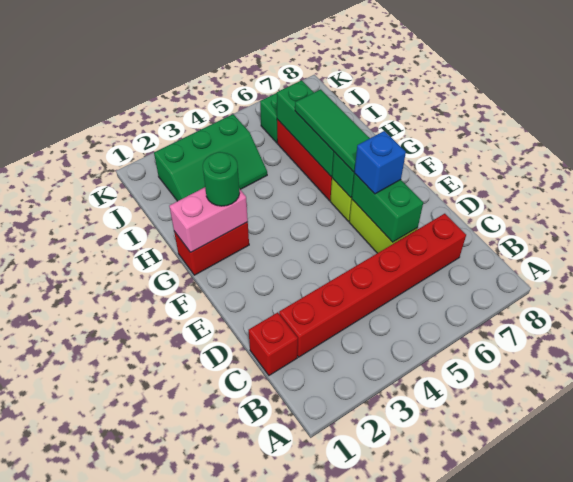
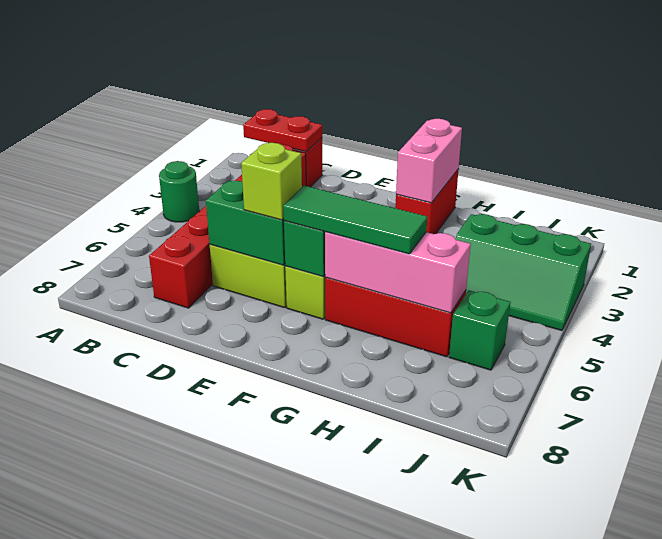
none -> red plate B1:C1 level 2
blue brick E6 level 3 -> lime brick E6 level 3
green round brick G2 level 3 -> green round brick A4 level 1
green brick G6:I6 level 2 -> pink brick G6:I6 level 2
green slope I2:J4 level 1 top J -> green slope I3:K4 level 1 top 3

